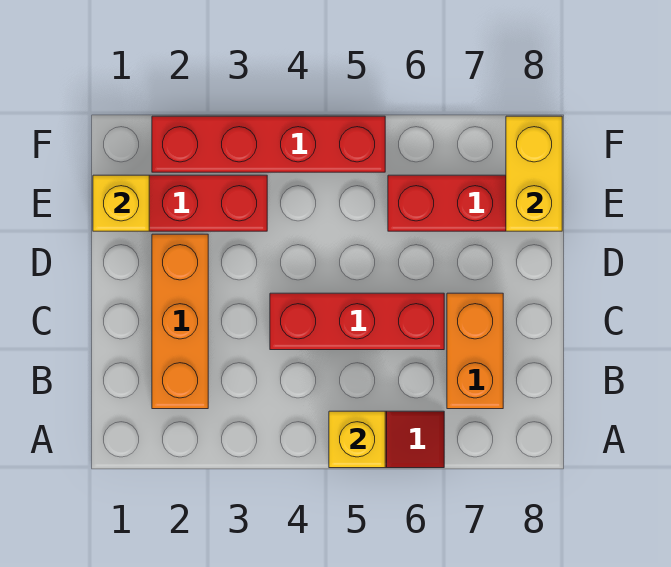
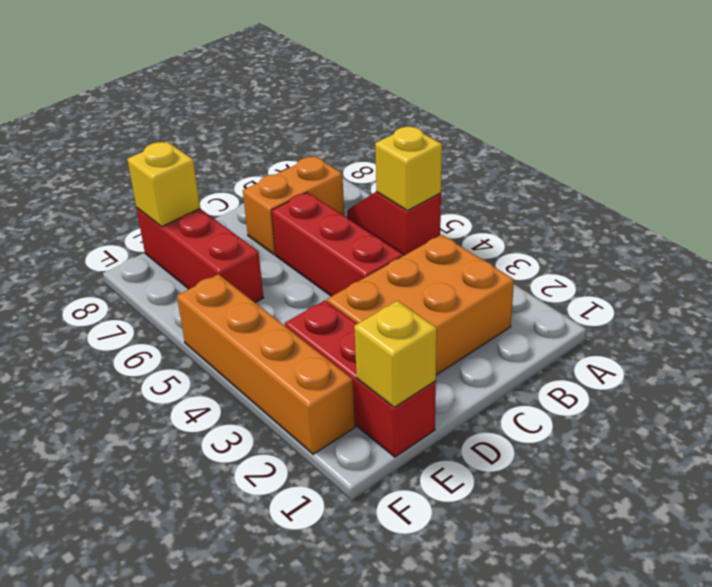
orange brick B2:D2 level 1 -> orange brick B2:D3 level 1
yellow brick E8:F8 level 2 -> yellow brick E8 level 2
red brick F2:F5 level 1 -> orange brick F2:F5 level 1

